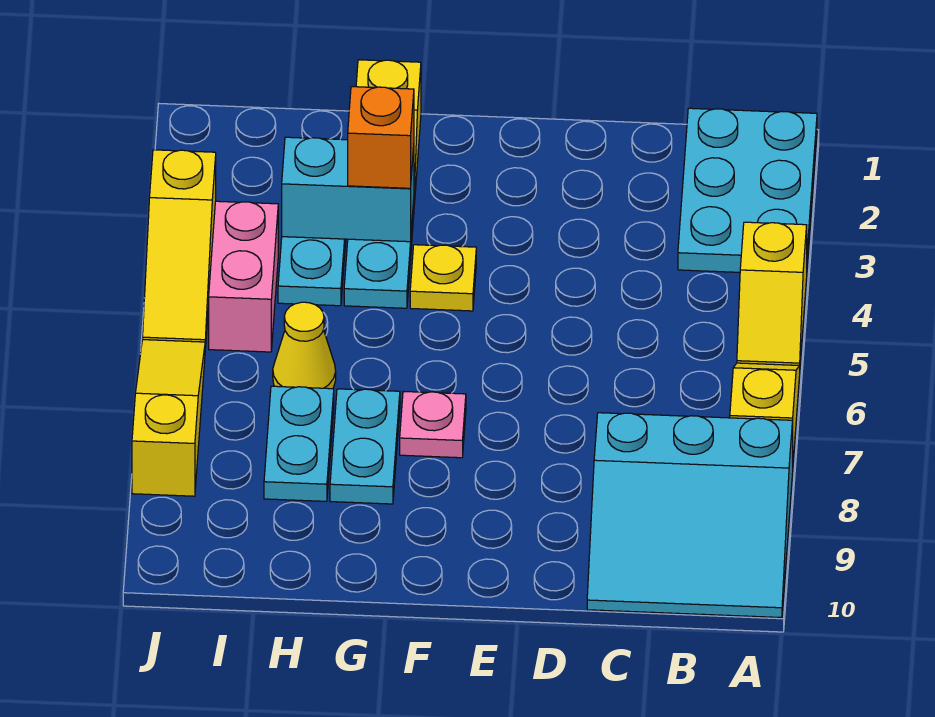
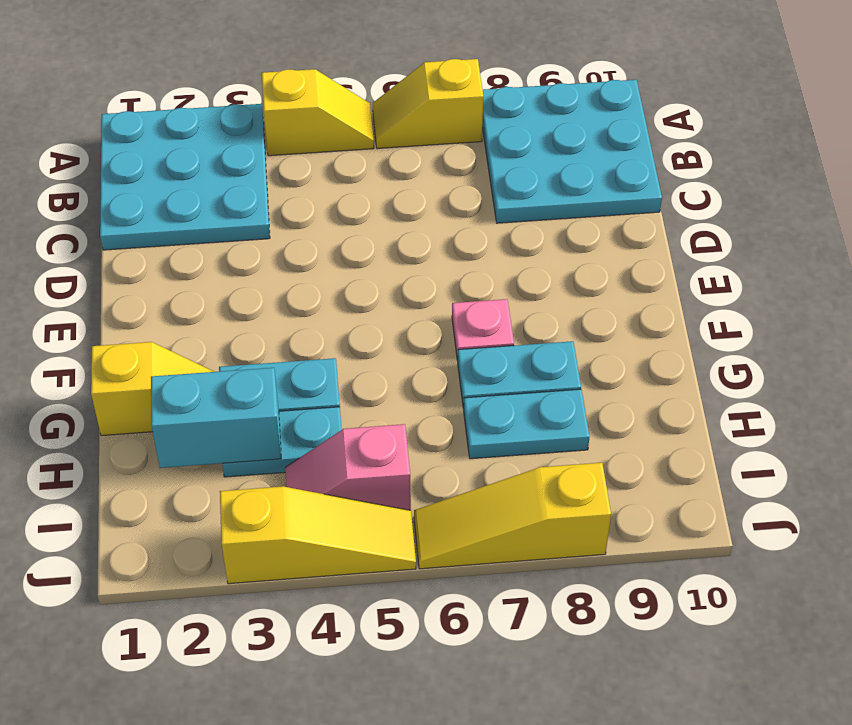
cyan plate A1:B3 level 1 -> cyan plate A1:C3 level 1
cyan slope A8:C10 level 1 top 8 -> cyan plate A8:C10 level 1
yellow plate F4 level 1 -> none
cyan brick G3:H3 level 2 -> cyan brick H2:H3 level 2
orange brick G3 level 3 -> none
yellow cone H6 level 1 -> none
pink brick I4:I5 level 1 -> pink slope I4:I5 level 1 top 5

